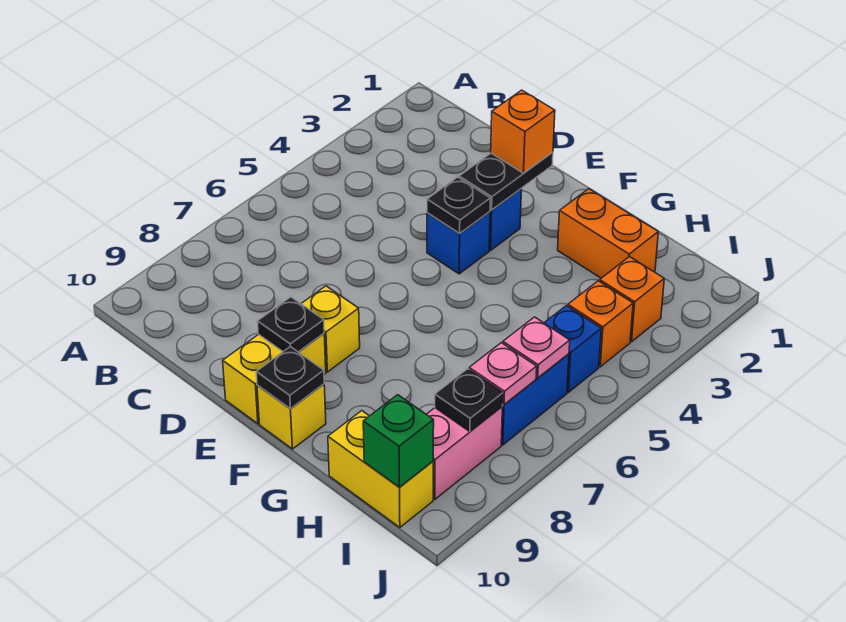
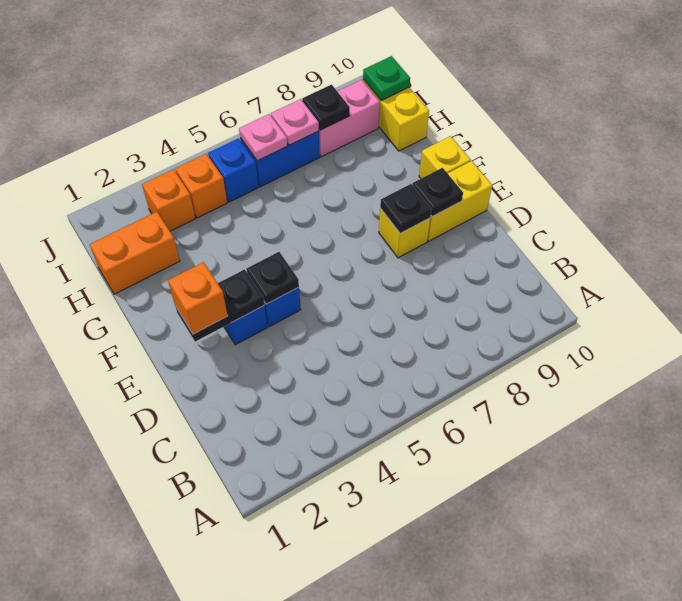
black plate F10 level 2 -> black plate E8 level 2
orange brick G2:H2 level 1 -> orange brick H1:H2 level 1
green brick I10 level 2 -> green plate I10 level 2

